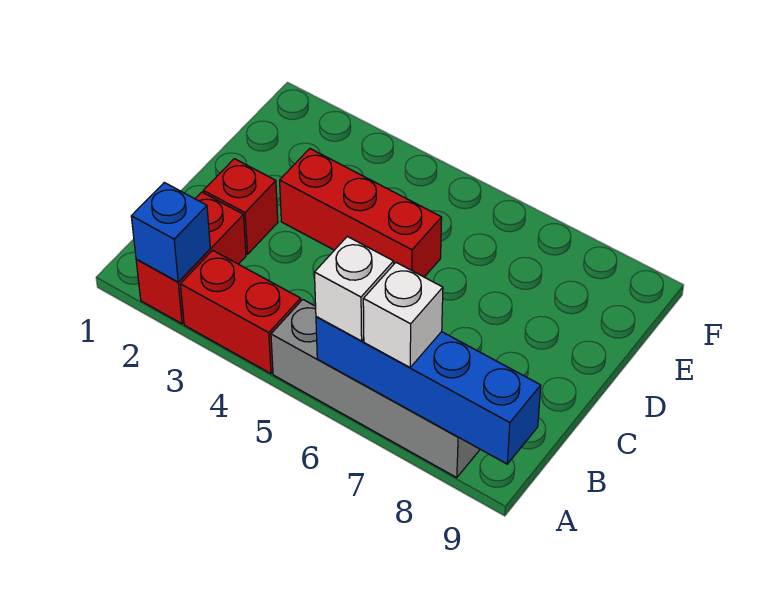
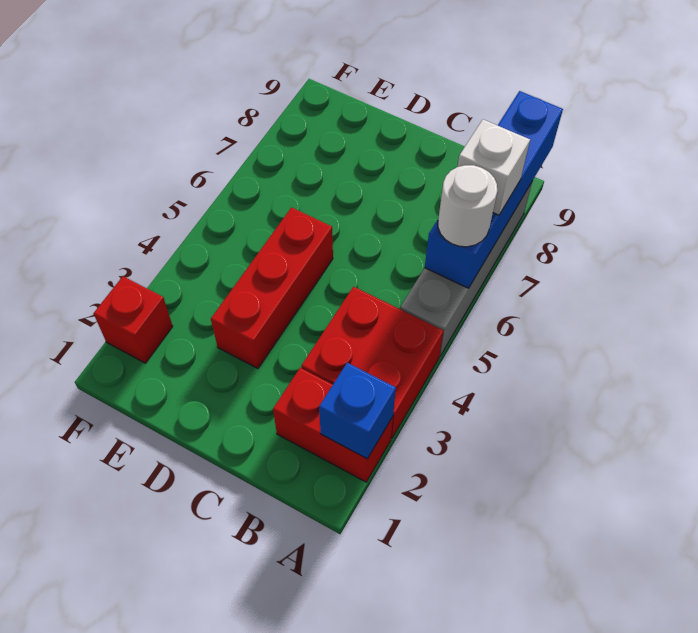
red brick A3:A4 level 1 -> red brick A3:B4 level 1
white brick A6 level 3 -> white round brick A6 level 3
red brick C2 level 1 -> red brick F2 level 1

